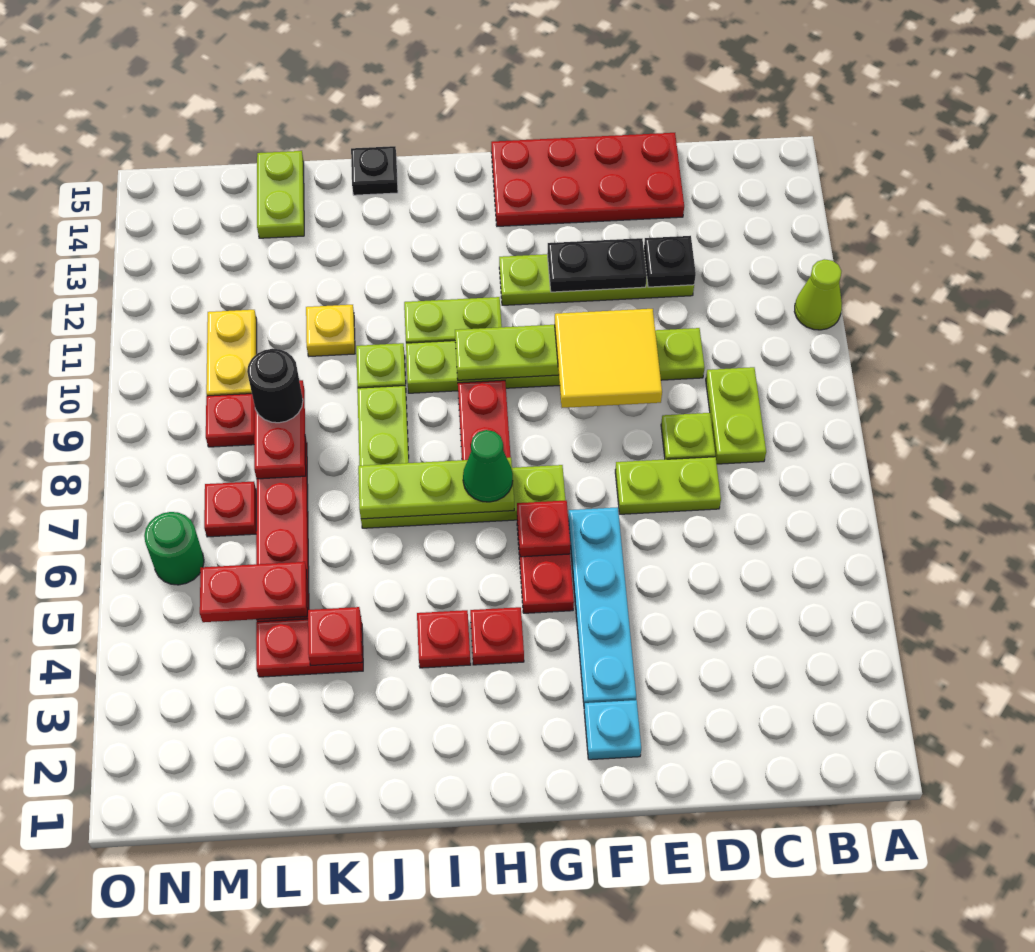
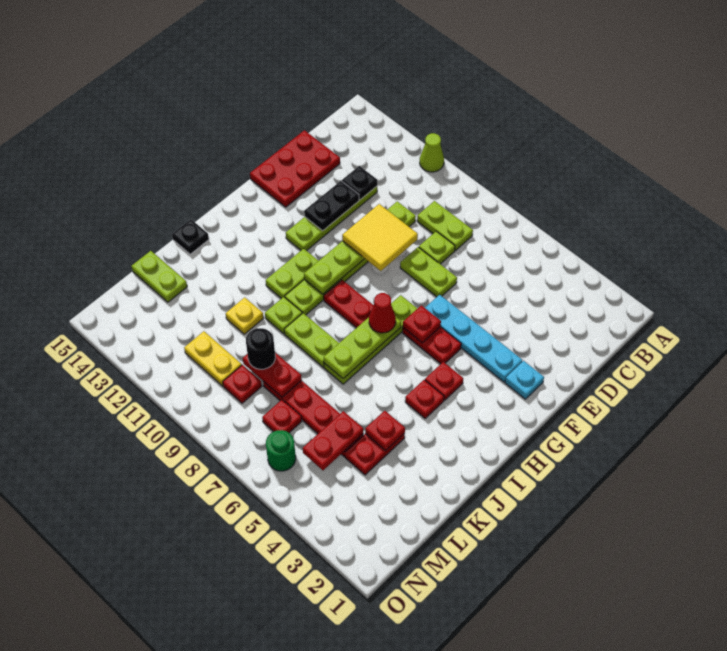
lime plate D7:E7 level 1 -> lime plate E7:E8 level 1
red plate D14:G15 level 1 -> red plate D14:F15 level 1
green cone H7 level 3 -> red cone H7 level 3

